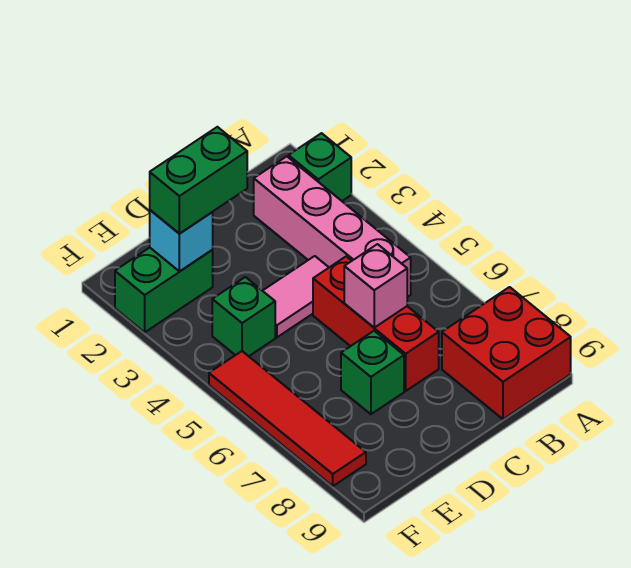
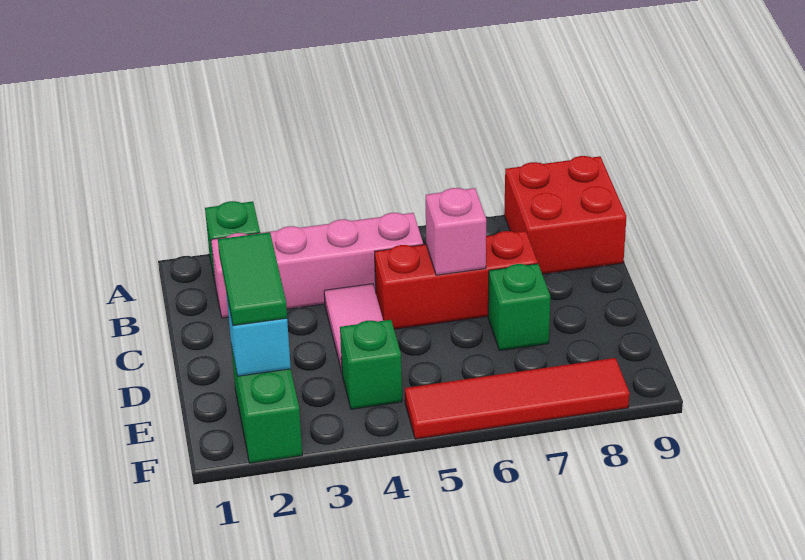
green brick D2:E2 level 3 -> green tile D2:E2 level 3

